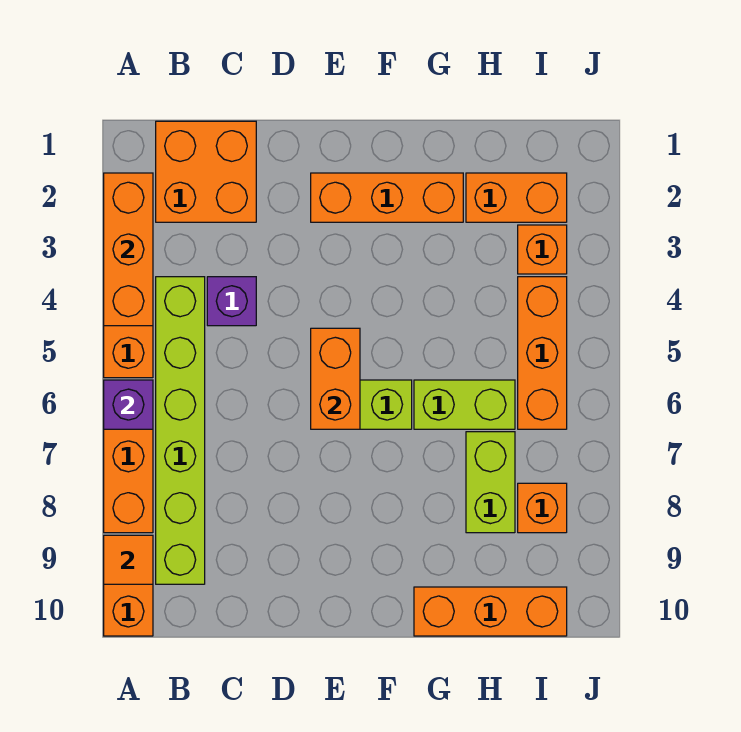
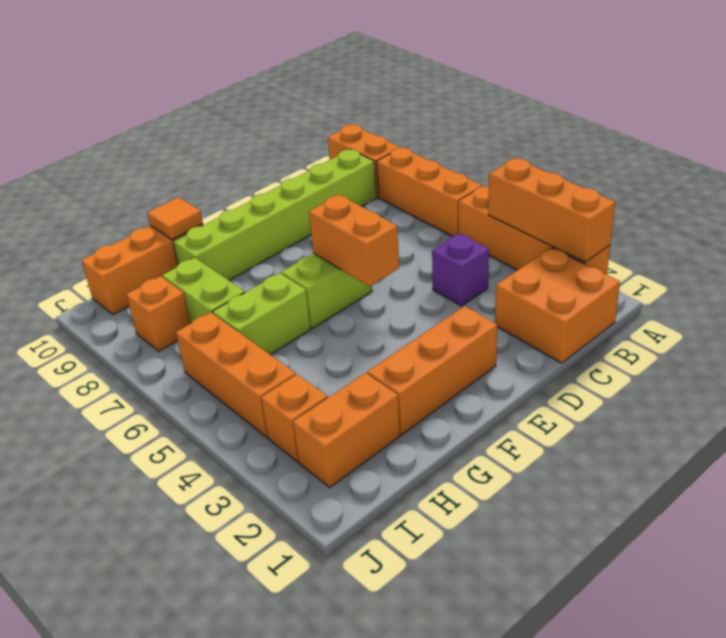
purple brick A6 level 2 -> none
orange tile A9 level 2 -> orange tile G10 level 2
lime brick B4:B9 level 1 -> lime brick B9:G9 level 1

